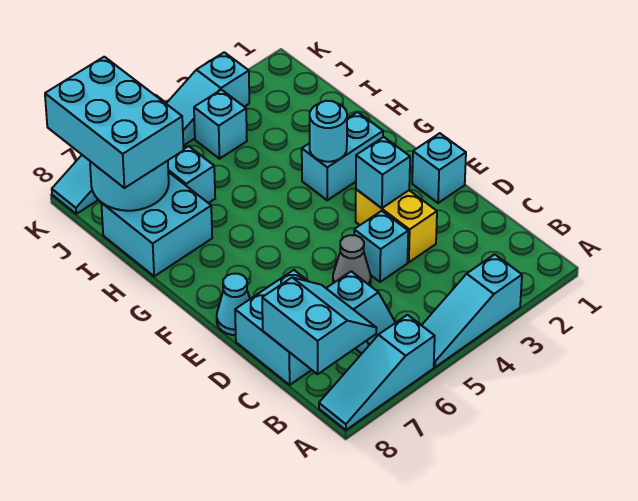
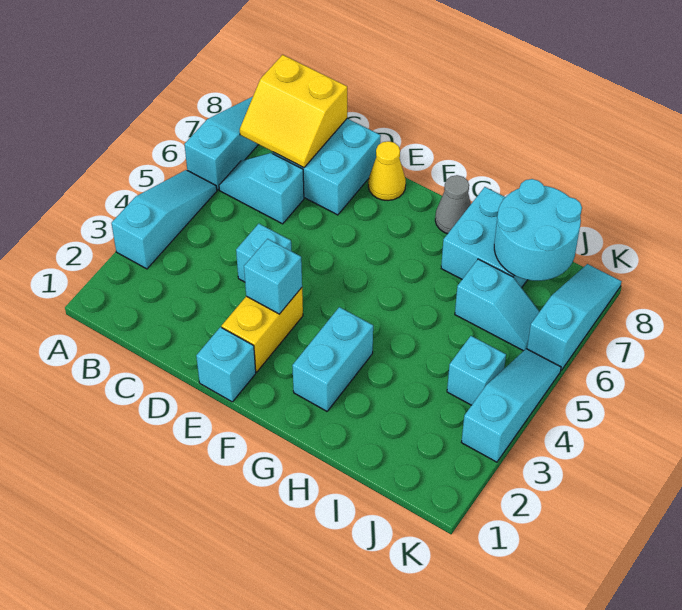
cyan slope B7:C8 level 2 top 8 -> yellow slope B7:C8 level 2 top 8
yellow brick D3:E3 level 1 -> yellow brick E2:E3 level 1
grey cone D5 level 1 -> grey cone G8 level 1
cyan cone E8 level 1 -> yellow cone E8 level 1
cyan round brick G3 level 2 -> none
cyan brick I7:K8 level 3 -> none

